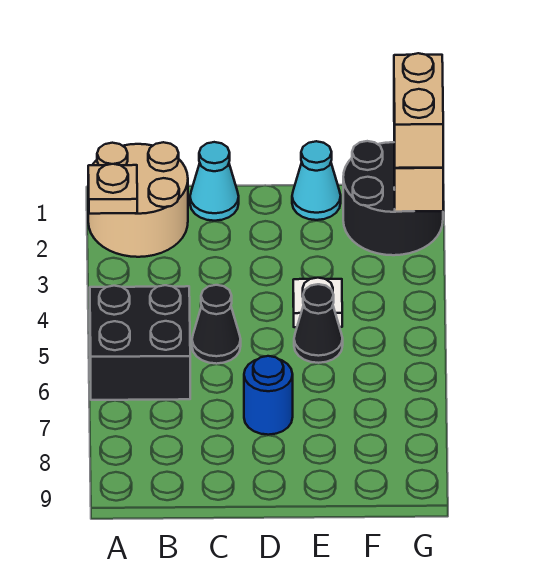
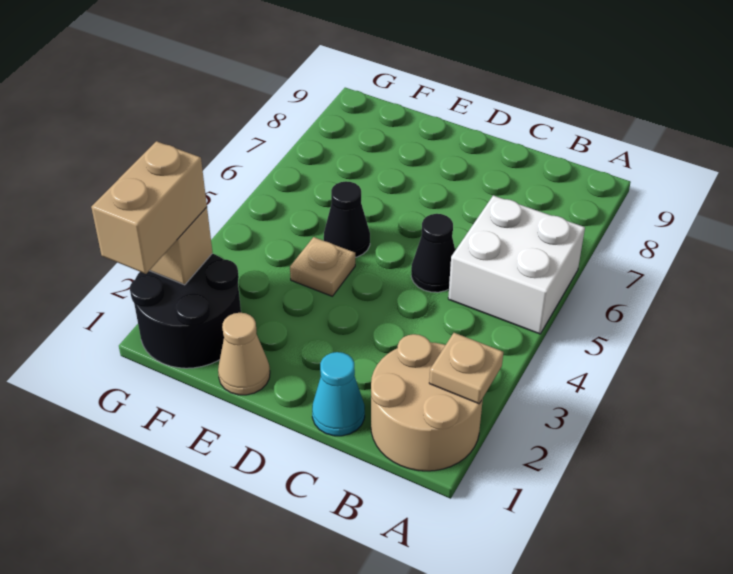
black brick A5:B6 level 1 -> white brick A5:B6 level 1
blue round brick D7 level 1 -> none
cyan cone E1 level 1 -> tan cone E1 level 1
white plate E4 level 1 -> tan plate E4 level 1

